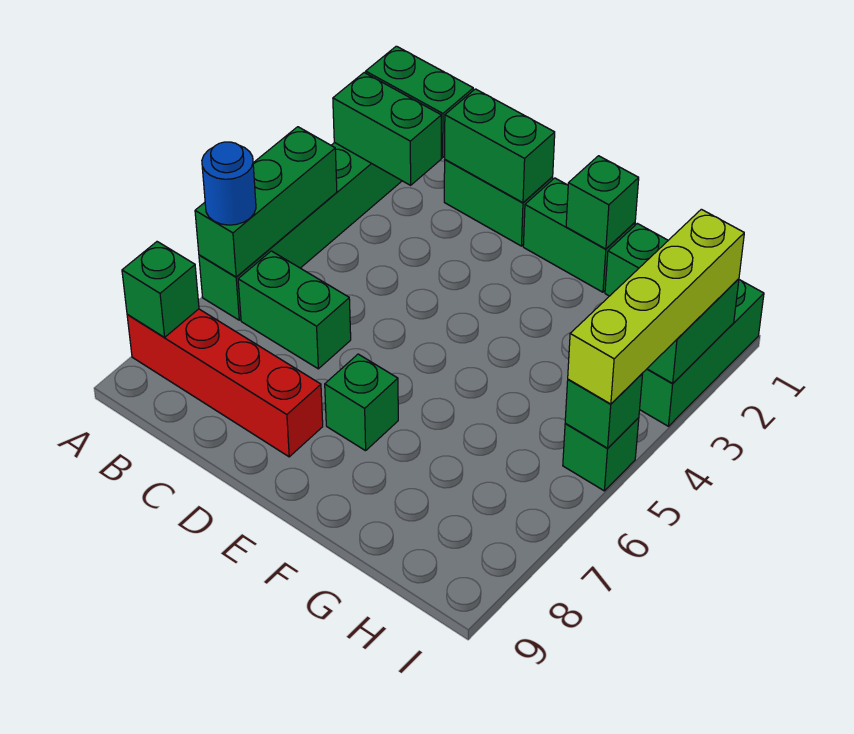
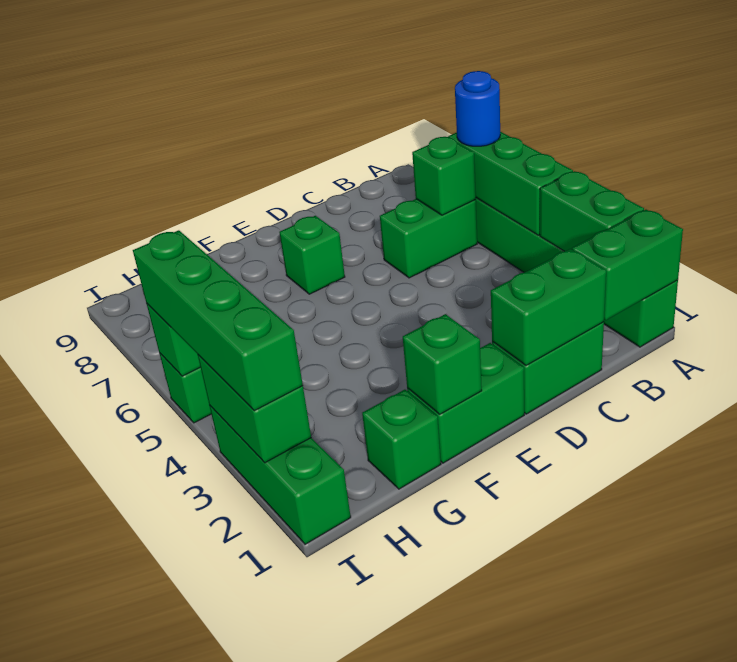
green brick A2:B2 level 2 -> green brick A2:A3 level 2
red brick A8:D8 level 1 -> none
green brick A8 level 2 -> green brick B6 level 2
lime brick I2:I5 level 3 -> green brick I2:I5 level 3

